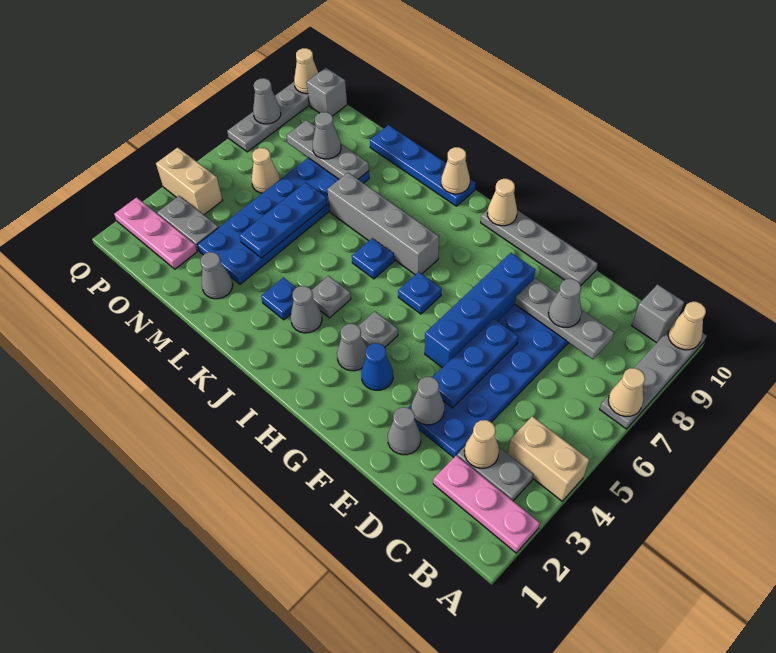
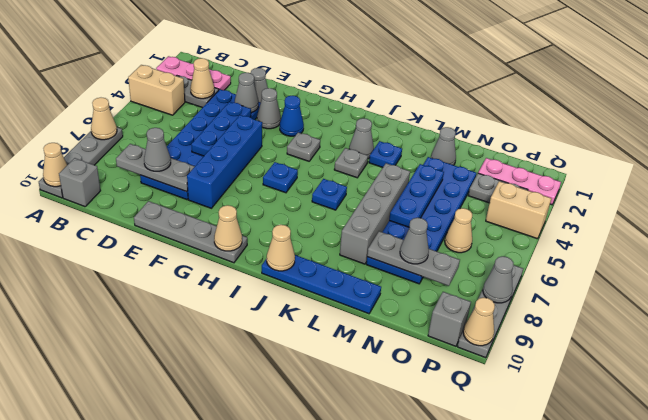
grey cone H3 level 1 -> grey cone F3 level 1
grey brick I7:L7 level 1 -> grey brick L5:L8 level 1

